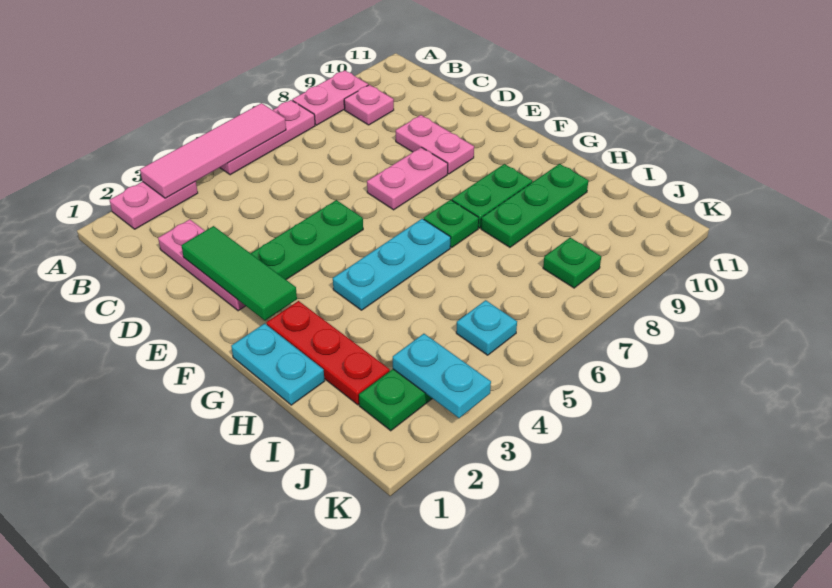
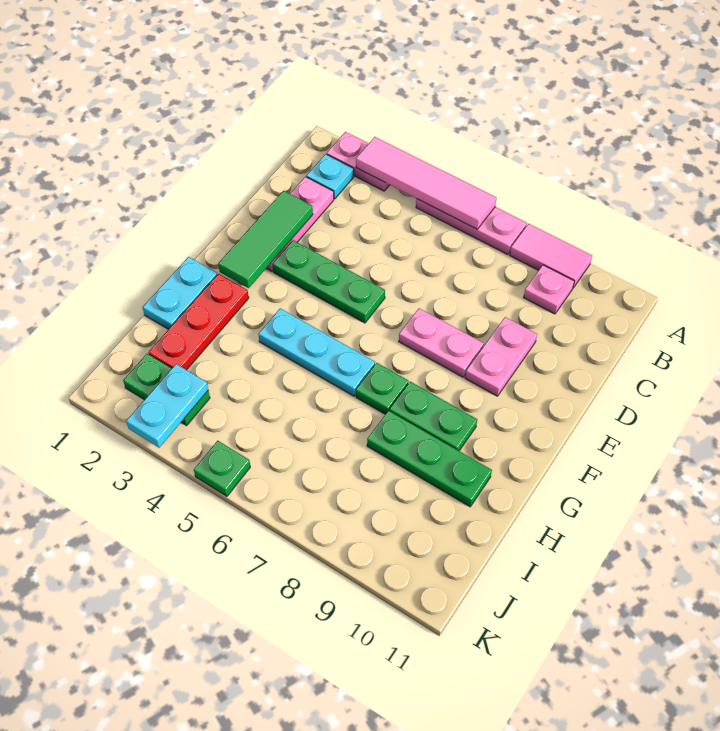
pink plate A8:A9 level 1 -> pink tile A8:A9 level 1
cyan plate J5 level 1 -> cyan plate B2 level 1
green plate J8 level 1 -> green plate K5 level 1

